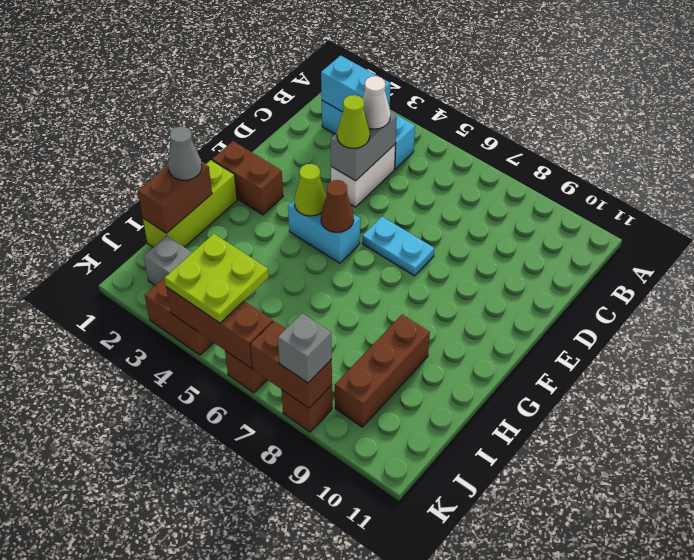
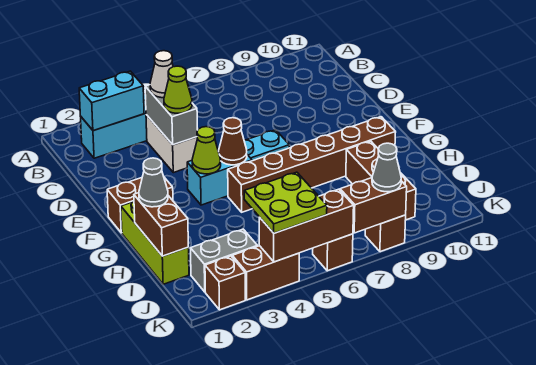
none -> brown brick G5:G10 level 1
none -> brown brick K2 level 1
grey brick K8 level 3 -> grey cone K8 level 3

